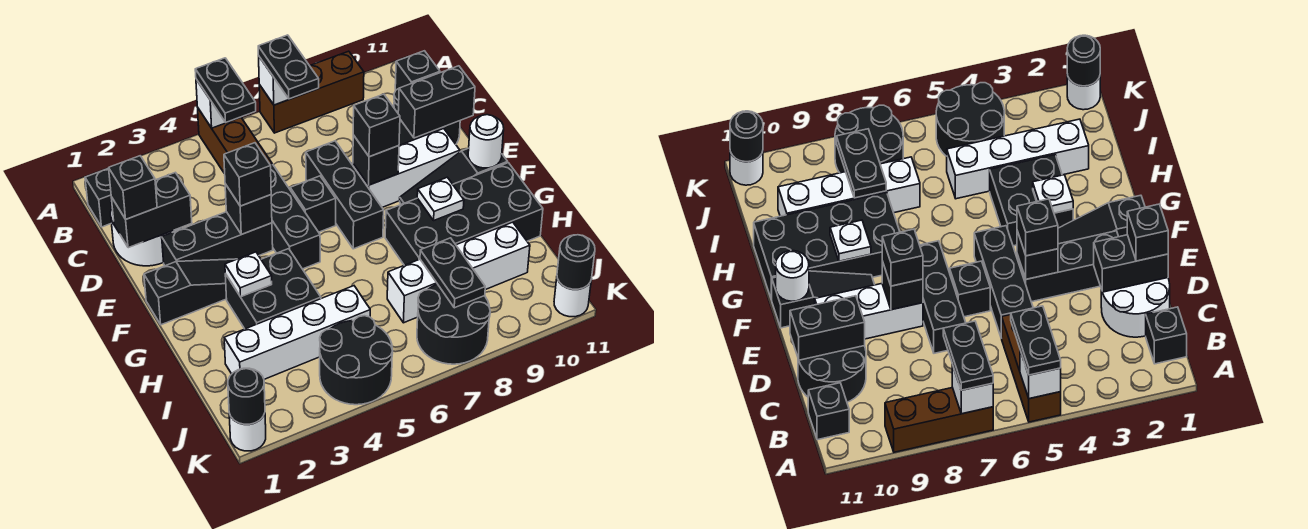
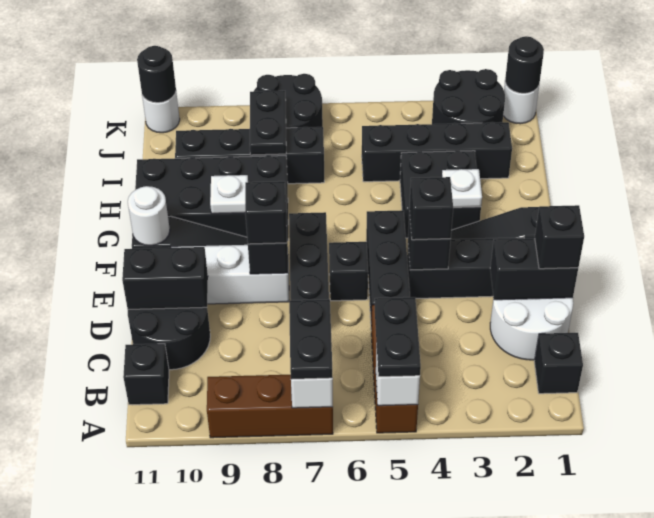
white brick I2:I5 level 1 -> black brick I2:I5 level 1
white brick I7:I10 level 1 -> black brick I7:I10 level 1
black round brick J4:K5 level 1 -> black round brick J2:K3 level 1

